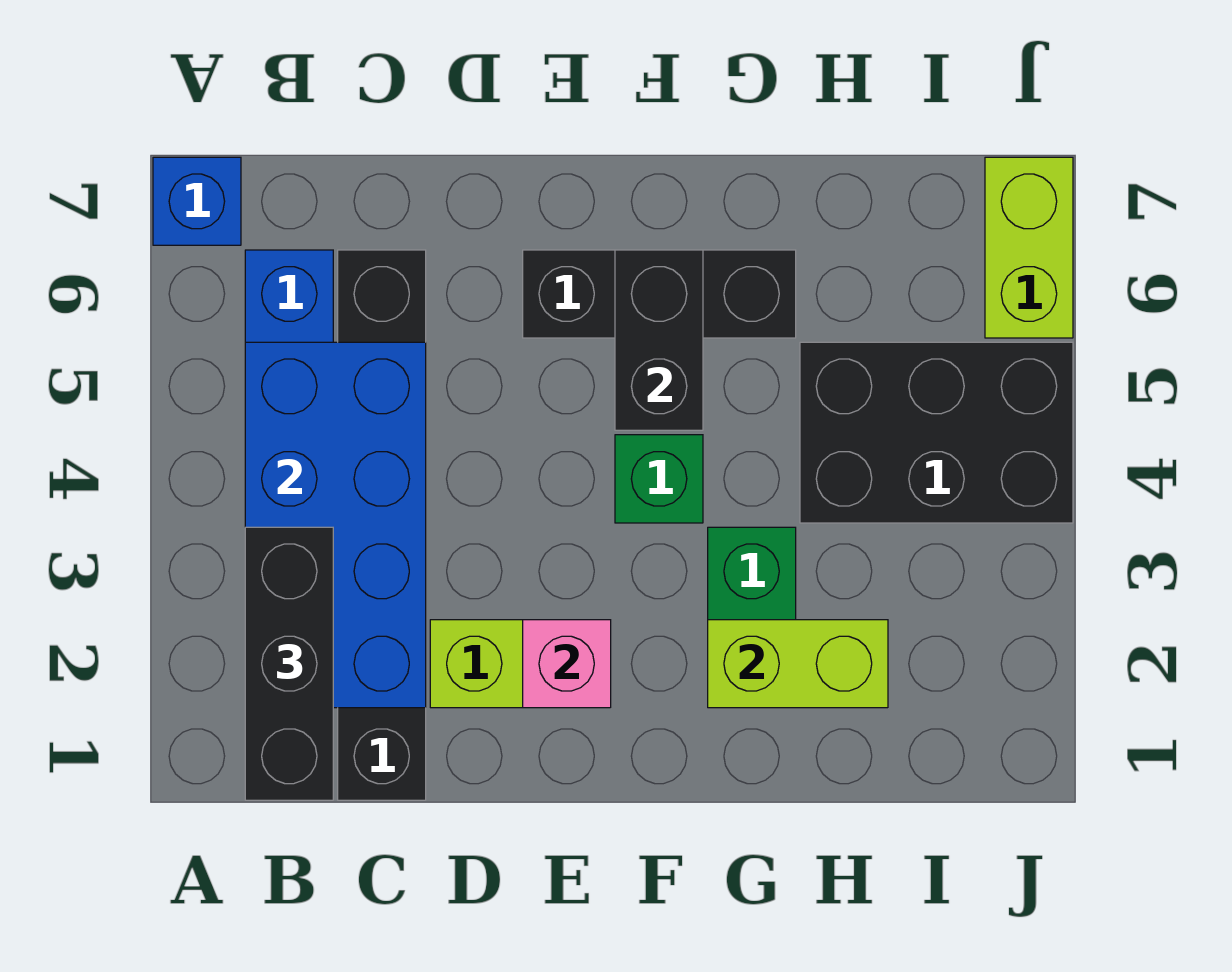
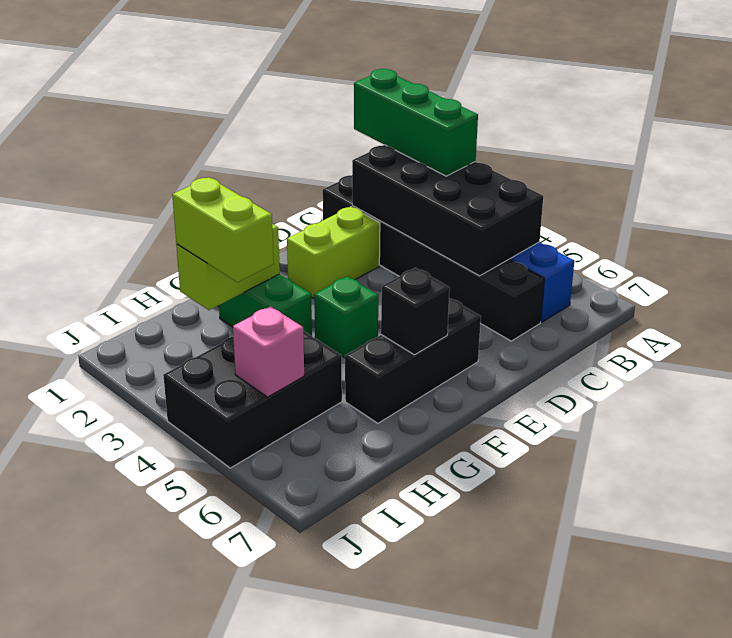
blue brick A7 level 1 -> none
black brick B1:B3 level 3 -> green brick B1:B3 level 3
blue brick B2:C5 level 2 -> black brick B2:C5 level 2
pink brick E2 level 2 -> pink brick I5 level 2
black brick F5:F6 level 2 -> black brick F6 level 2
lime brick J6:J7 level 1 -> lime brick H2:H3 level 3

